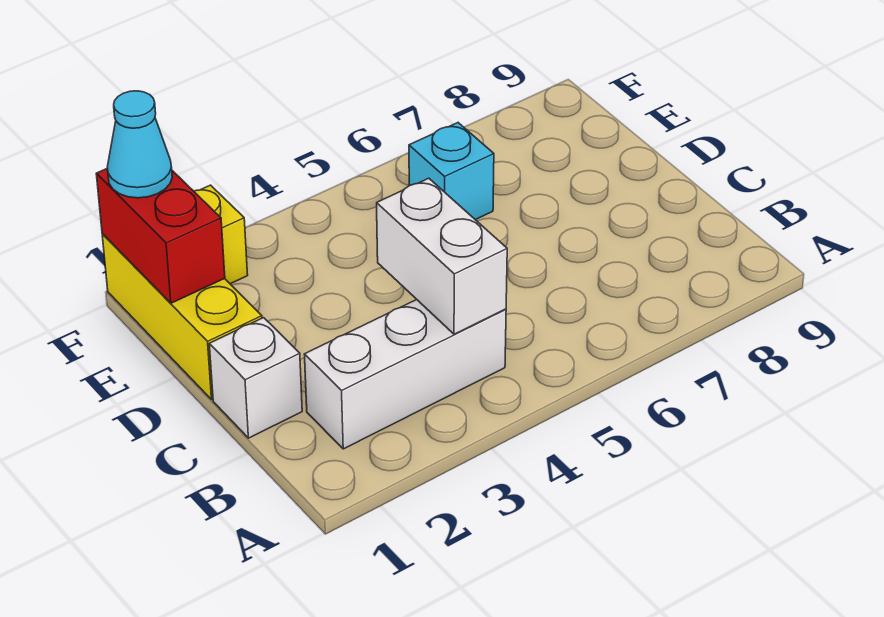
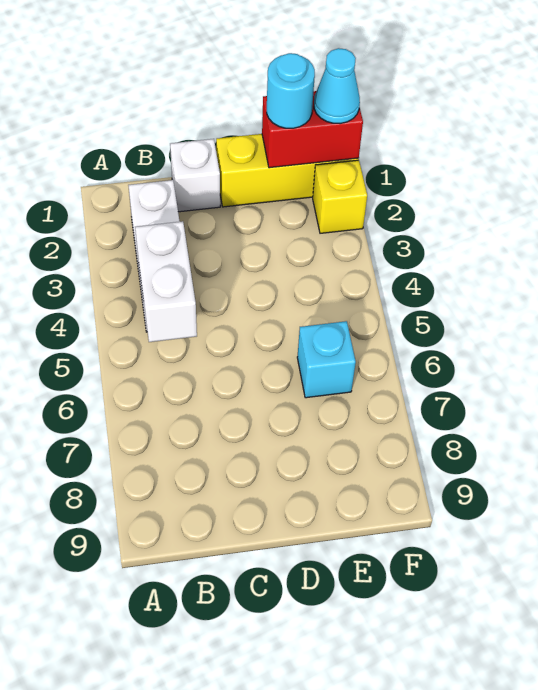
white brick B4:C4 level 2 -> white brick B4:B5 level 2
none -> cyan round brick E1 level 3

